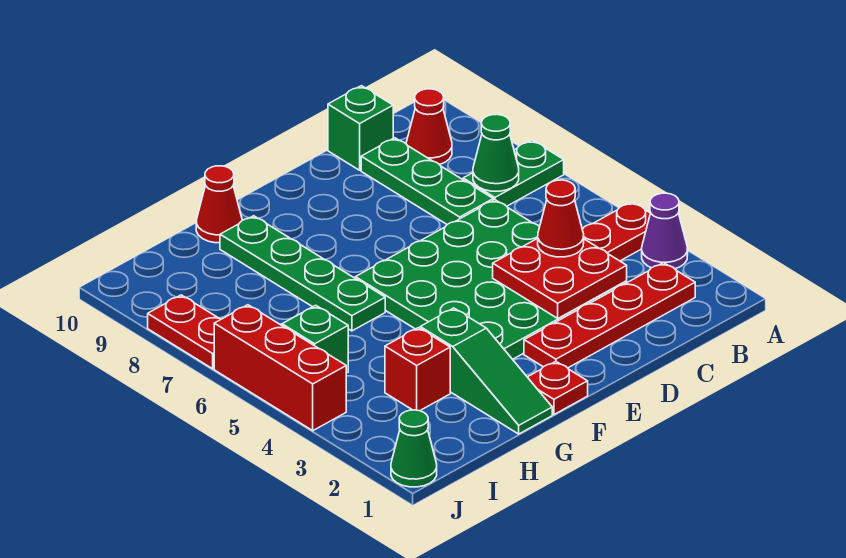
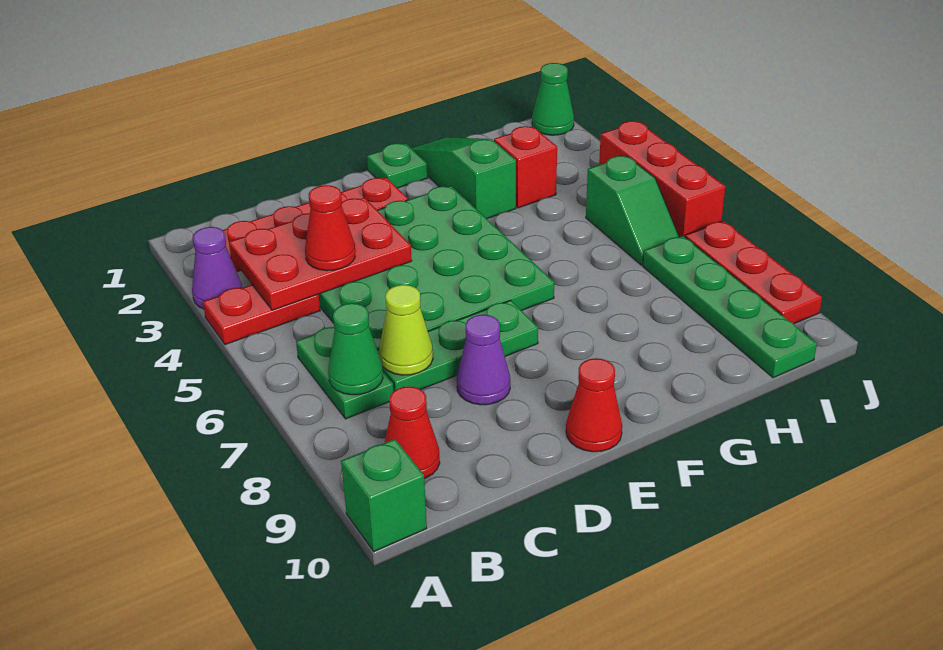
green plate A7:B7 level 1 -> green plate B6:B7 level 1
red plate C3:D4 level 2 -> red plate B3:D4 level 2
green plate C7:C9 level 1 -> green plate C7:E7 level 1
none -> lime cone C7 level 2
green brick C10 level 1 -> green brick A10 level 1
none -> purple cone D8 level 1
red plate F1 level 1 -> green plate F1 level 1
green plate G6:G9 level 1 -> green plate I7:I10 level 1
red cone G10 level 1 -> red cone E10 level 1
red plate J7:J8 level 1 -> red plate J7:J9 level 1

